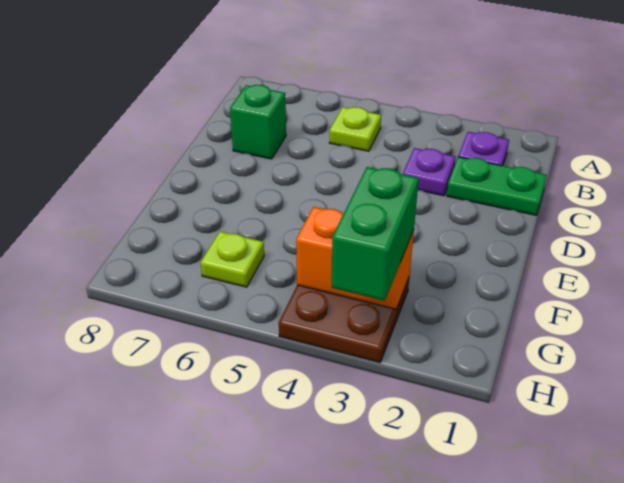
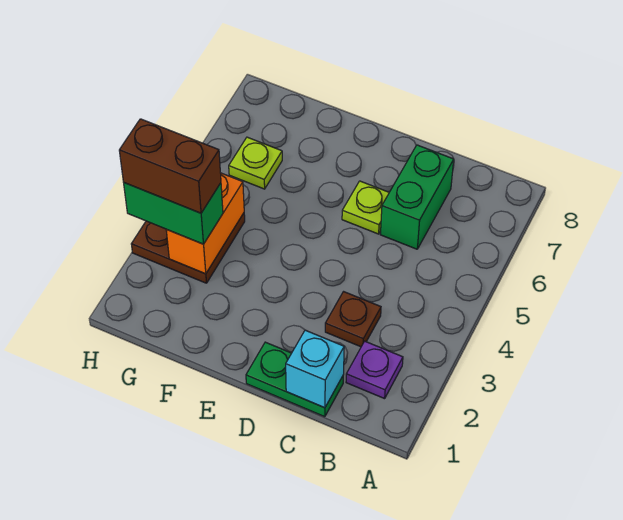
lime plate B5 level 1 -> lime plate D6 level 1
green plate C1:C2 level 1 -> green plate C1:D1 level 1
none -> cyan brick C1 level 2
purple plate C3 level 1 -> brown plate C3 level 1
green brick C7 level 1 -> green brick C6:C7 level 1
none -> brown brick G3:H3 level 4

